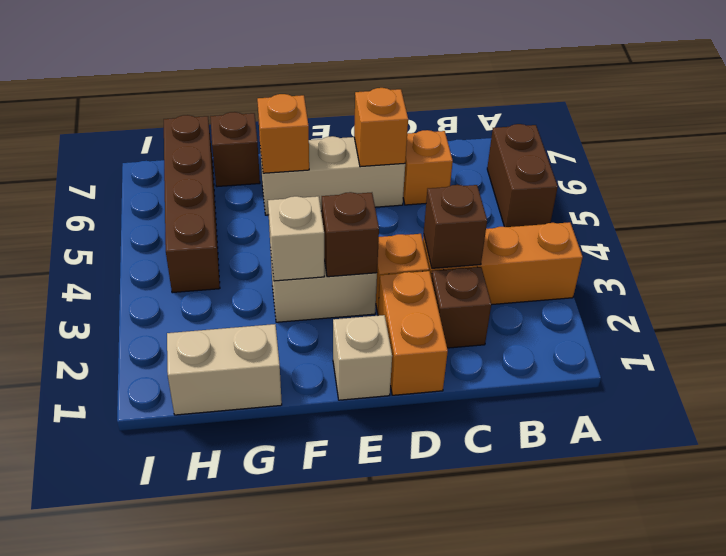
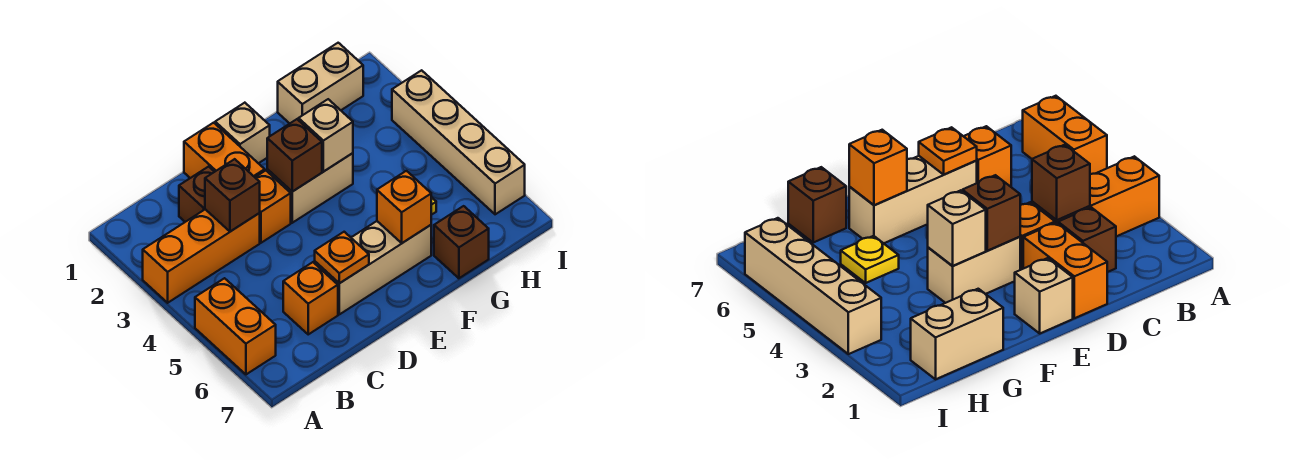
brown brick A5:A6 level 1 -> orange brick A5:A6 level 1
orange brick D6 level 2 -> orange plate D6 level 2
none -> yellow plate G5 level 1
brown brick H4:H7 level 1 -> none
none -> tan brick I3:I6 level 1

